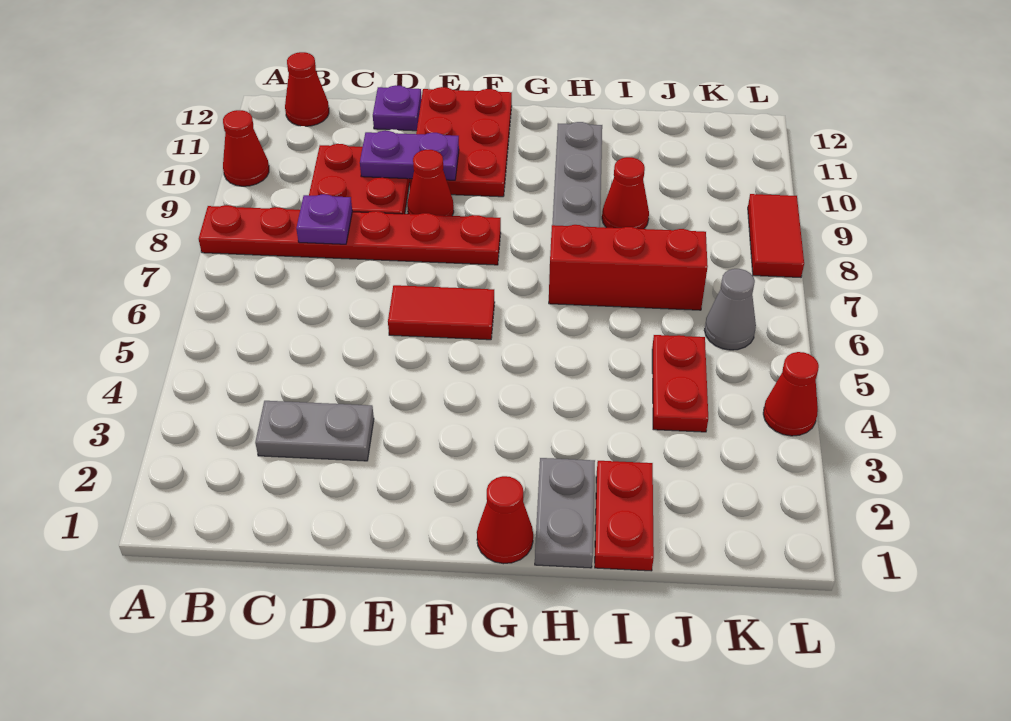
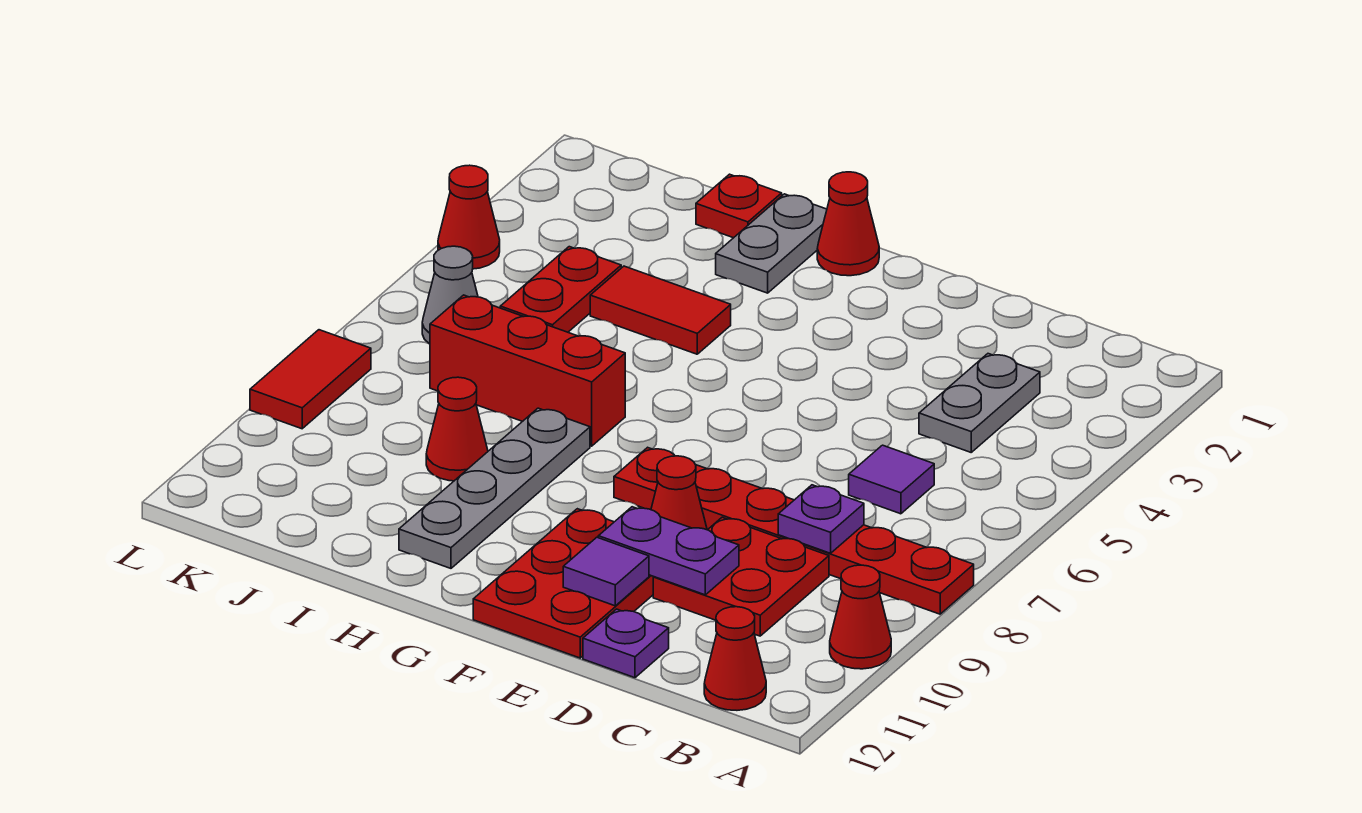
grey plate C3:D3 level 1 -> grey plate C3:C4 level 1
none -> purple tile C6 level 1
red tile E6:F6 level 1 -> red tile H4:I4 level 1
none -> purple tile E11 level 2
red plate I1:I2 level 1 -> red plate I1 level 1

